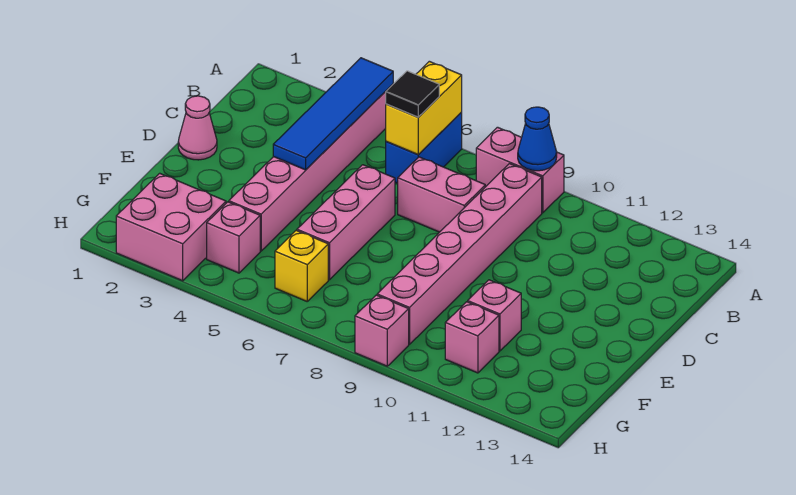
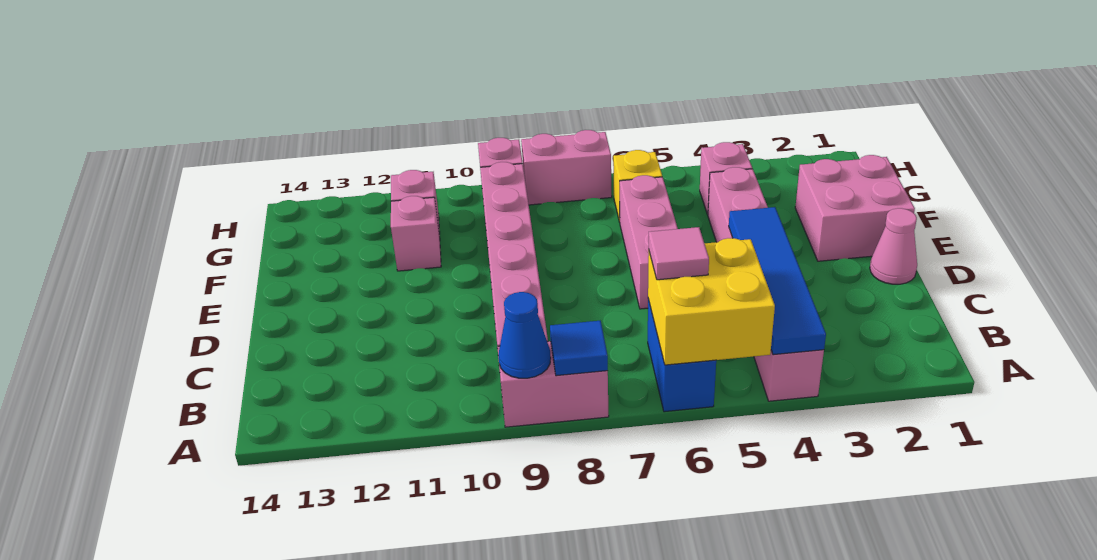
yellow brick A6:B6 level 2 -> yellow brick A5:B6 level 2
none -> blue tile A8 level 2
black tile B6 level 3 -> pink tile B6 level 3
pink brick C7:C8 level 1 -> pink brick H7:H8 level 1
pink brick G2:H3 level 1 -> pink brick E1:F2 level 1

